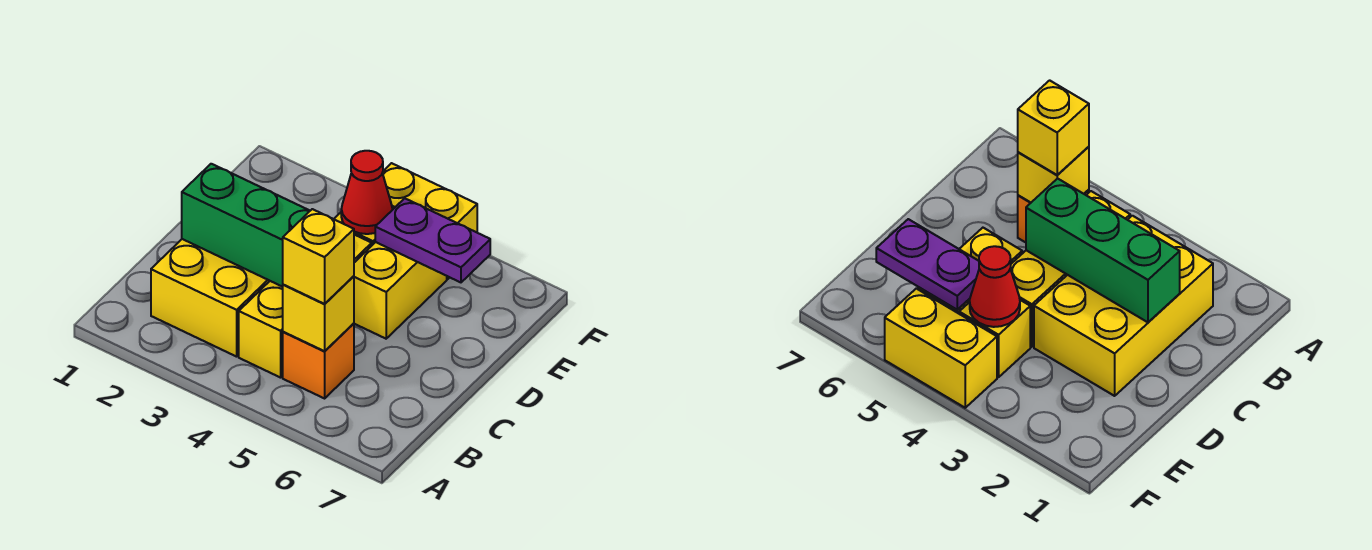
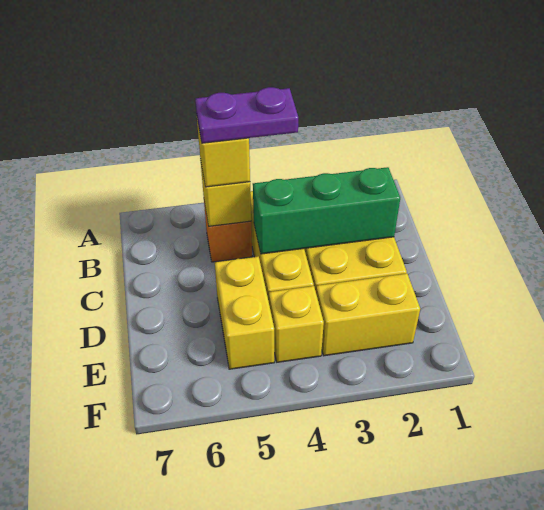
red cone E4 level 2 -> none
purple plate E5:E6 level 2 -> purple plate B4:B5 level 4
yellow brick F4:F5 level 1 -> yellow brick E2:E3 level 1

